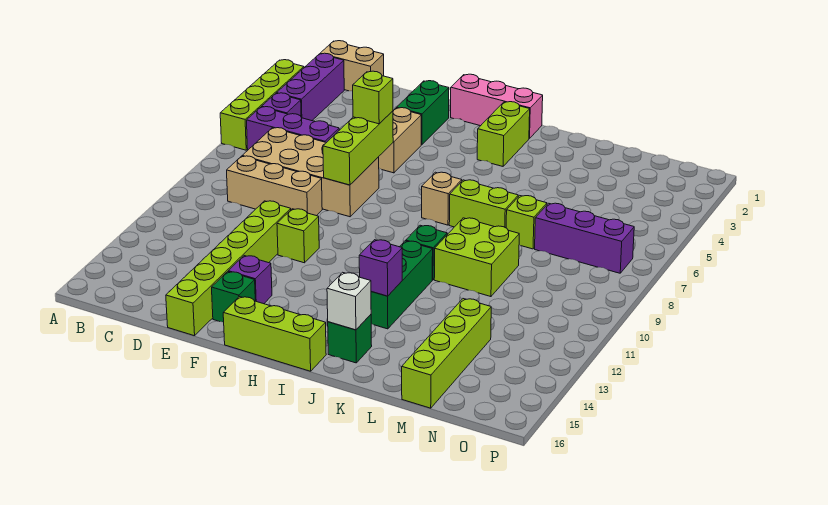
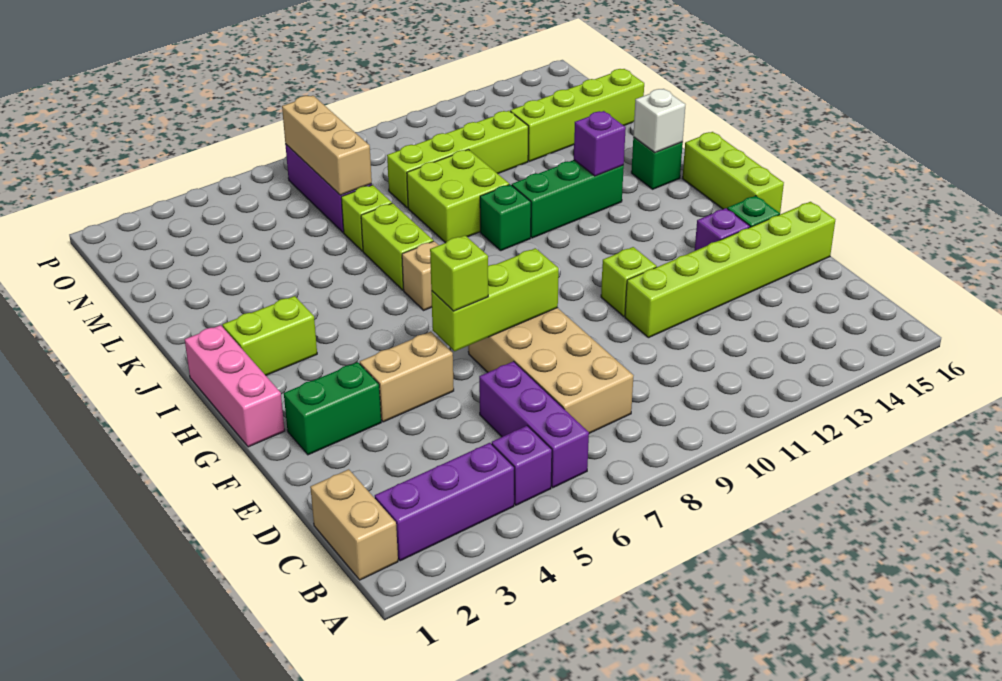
lime brick A3:A6 level 1 -> lime brick M9:M12 level 1
tan brick C9:E9 level 1 -> tan brick M7:O7 level 2

